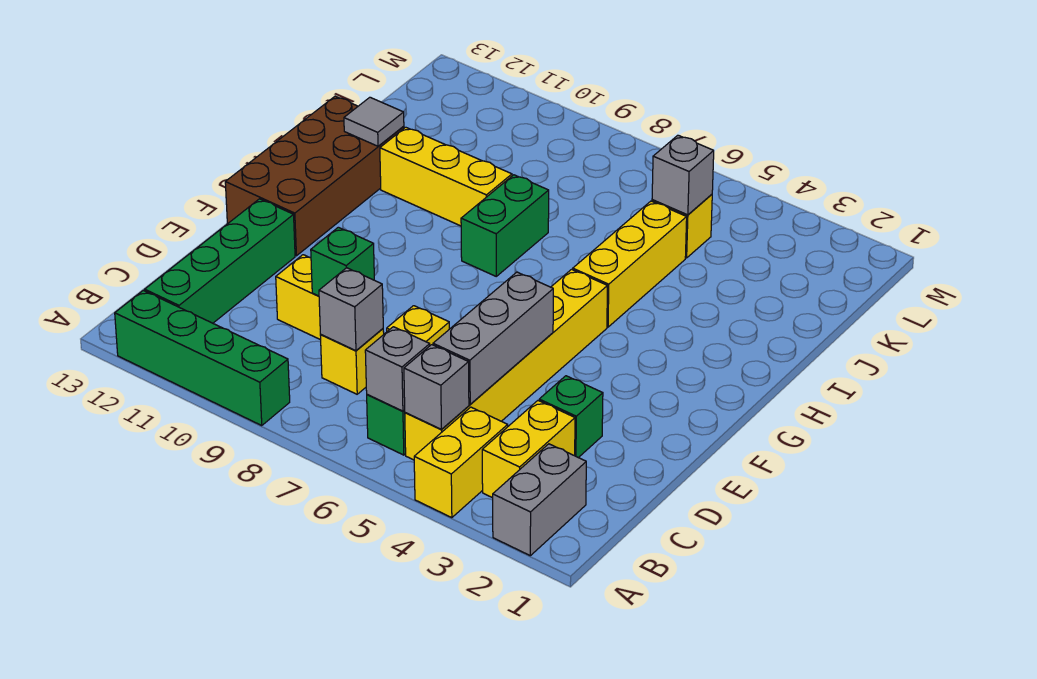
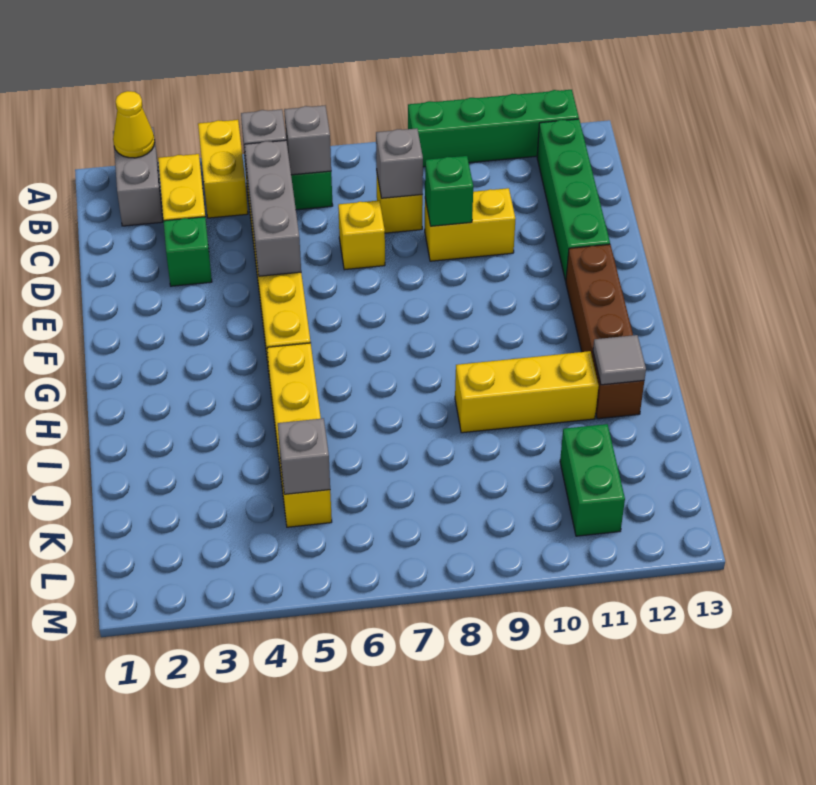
none -> yellow cone A2 level 2
brown brick F12:I13 level 1 -> brown brick F12:I12 level 1
green brick H8:I8 level 1 -> green brick K11:L11 level 1

